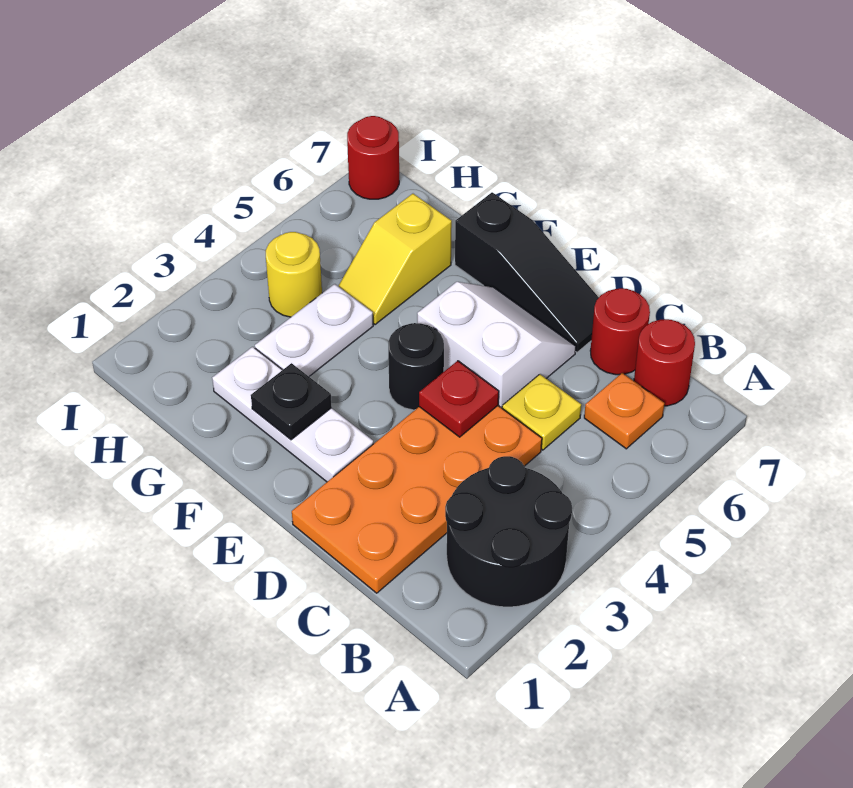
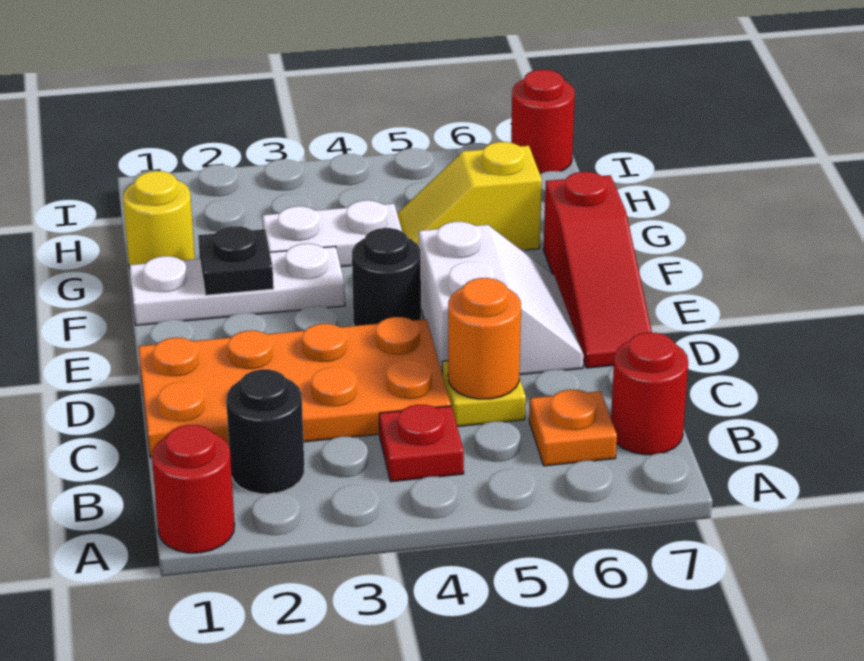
black round brick A2:B3 level 1 -> black round brick B2 level 1
none -> orange round brick C5 level 2
red round brick C7 level 1 -> red round brick A1 level 1
red plate D4 level 2 -> red plate B4 level 1
black slope D7:F7 level 1 top F -> red slope D7:F7 level 1 top F
white plate E2:G2 level 1 -> white plate F1:F3 level 1
yellow round brick H4 level 1 -> yellow round brick G1 level 1

